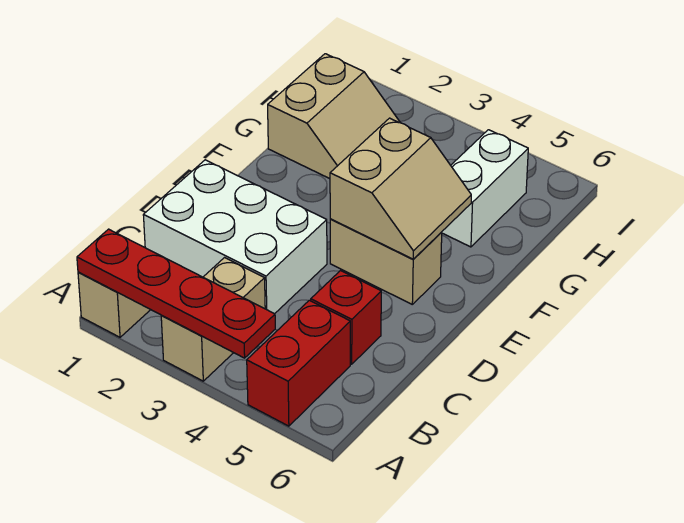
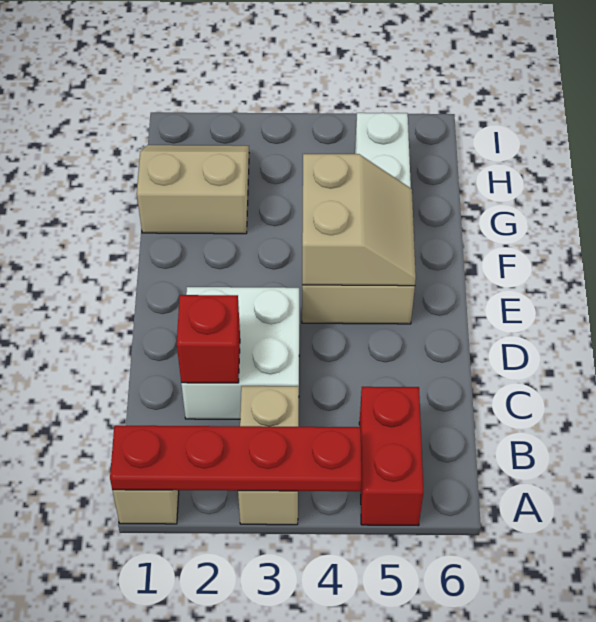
white brick C1:D3 level 1 -> white brick C2:D3 level 1
red brick C5 level 1 -> red brick C2 level 2
tan slope G1:H2 level 1 top 1 -> tan slope G1:H2 level 1 top G

